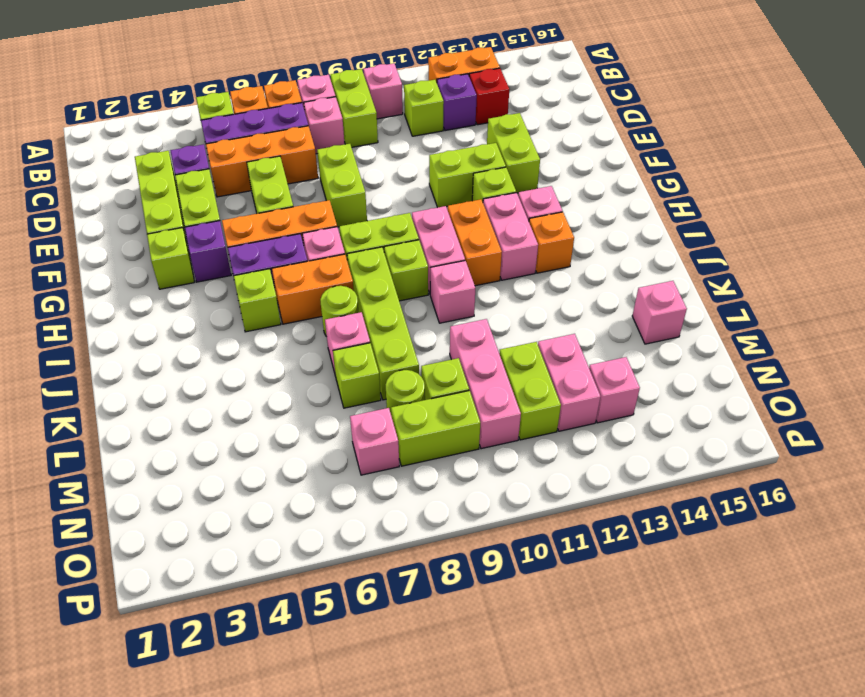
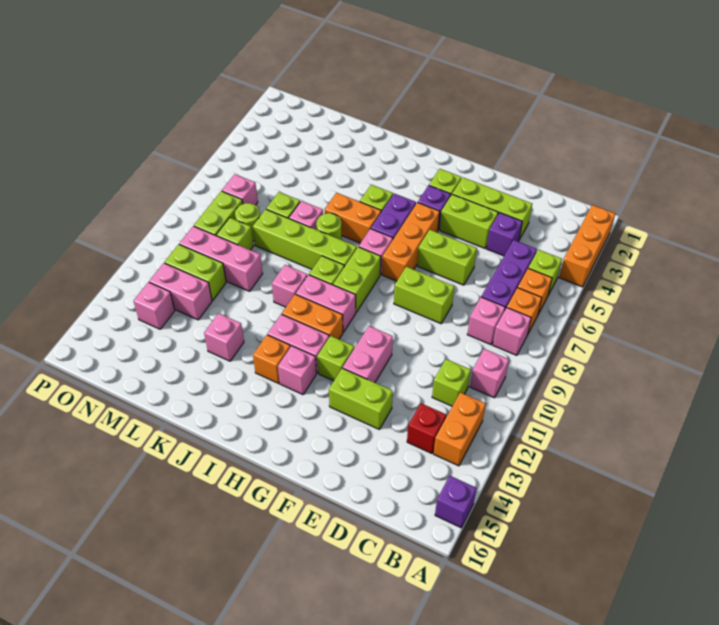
lime brick B9:C9 level 1 -> none
purple brick C12 level 1 -> purple brick A15 level 1
orange brick D5:D7 level 1 -> orange brick A2:A4 level 1
lime brick F11:F12 level 1 -> pink brick F11:F12 level 1
orange brick I6:I7 level 1 -> orange brick I6:J6 level 1
pink brick L15 level 1 -> pink brick K13 level 1

